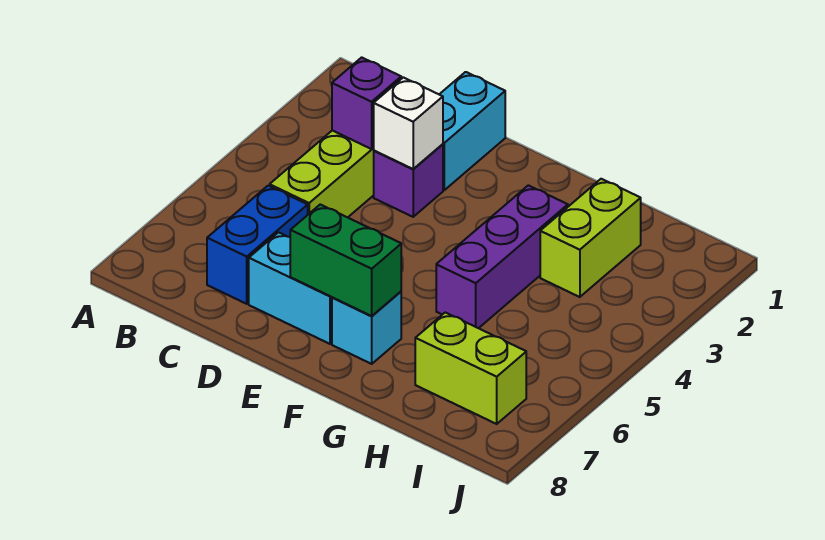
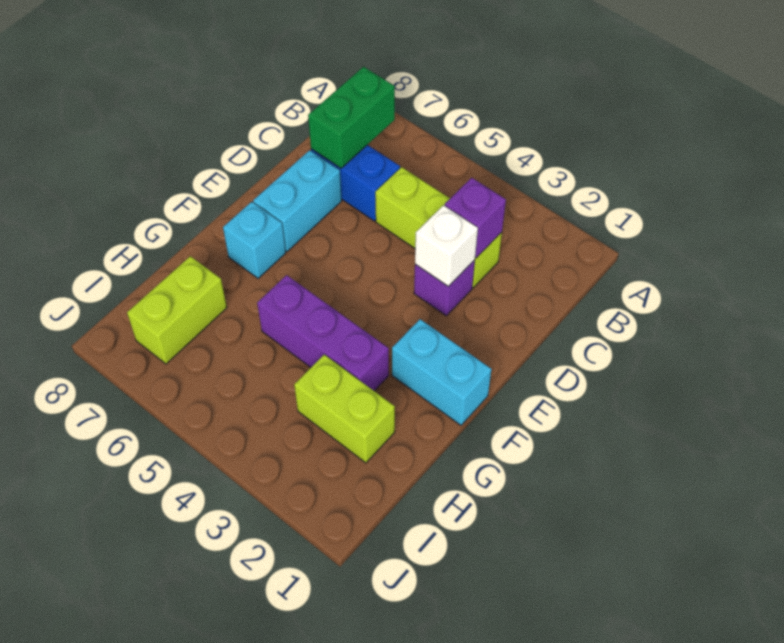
cyan brick D1:D2 level 1 -> cyan brick F1:F2 level 1
green brick E7:F7 level 2 -> green brick B7:C7 level 2

